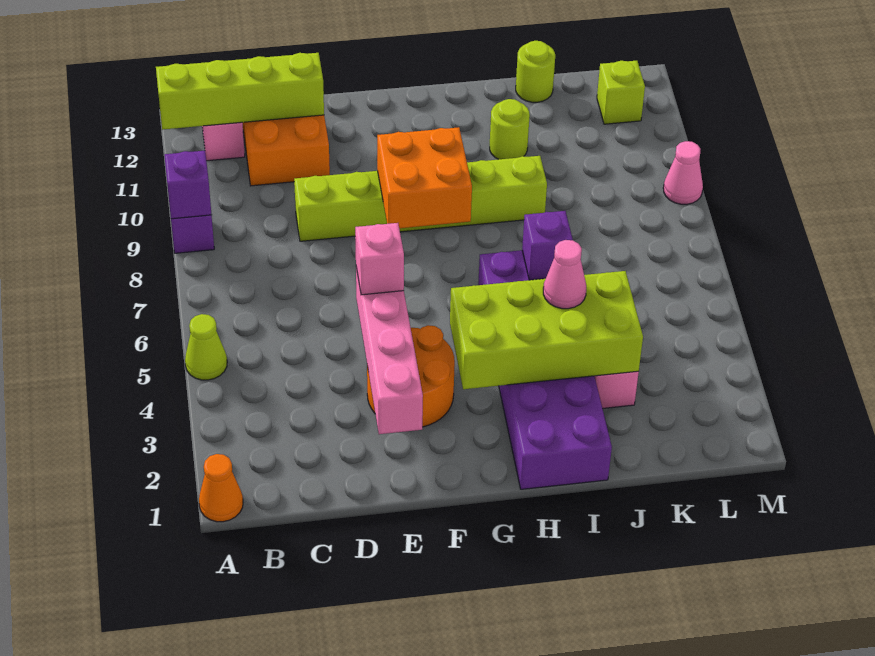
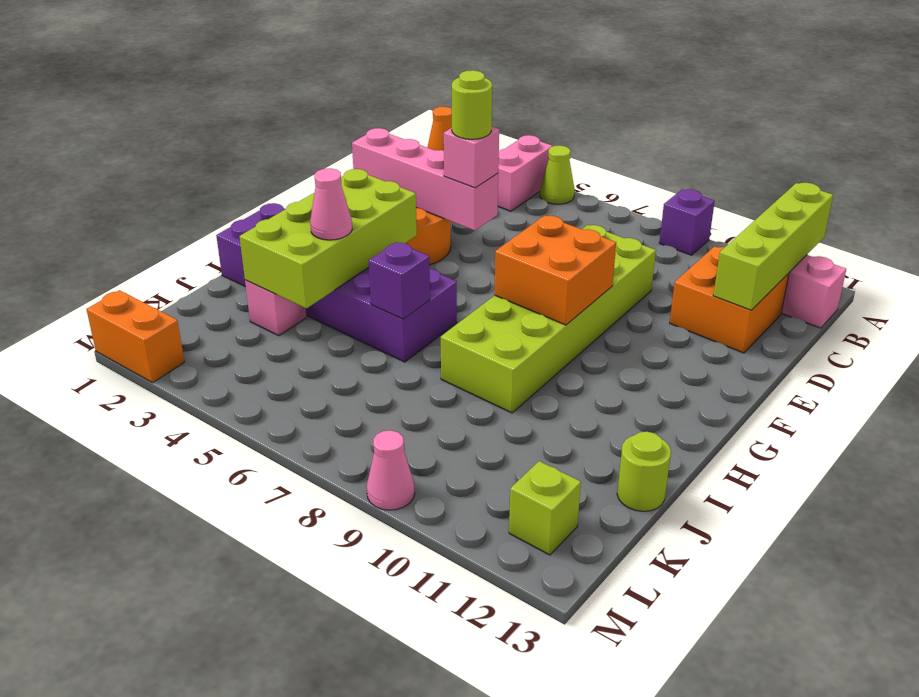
none -> pink brick A4:B4 level 1
purple brick A9 level 2 -> none
lime brick D9:I9 level 1 -> lime brick D8:I9 level 1
lime round brick I11 level 1 -> lime round brick E5 level 4
none -> orange brick M1:M2 level 1

